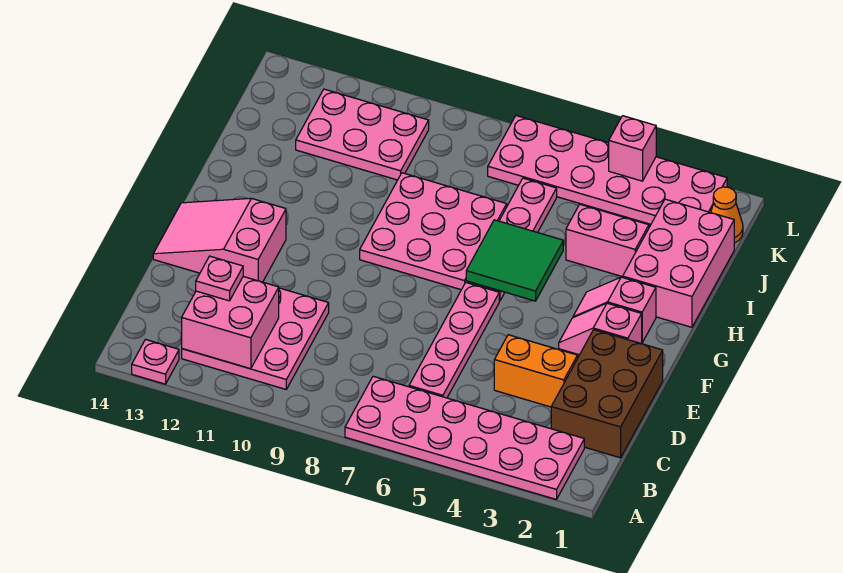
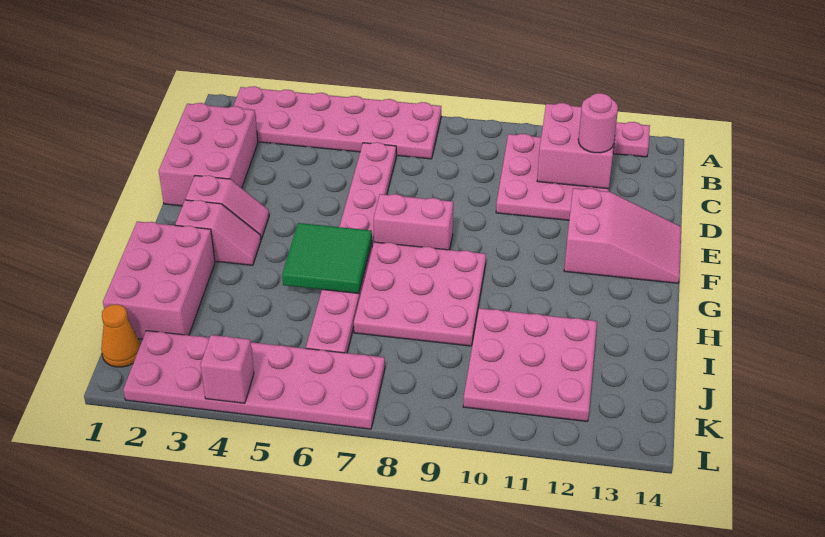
brown brick C1:E2 level 1 -> pink brick C1:E2 level 1
pink plate C12 level 3 -> pink round brick C12 level 3
orange brick D3:D4 level 1 -> none
pink brick I3:I4 level 1 -> pink brick F7:F8 level 1
pink plate J10:K12 level 1 -> pink plate I10:K12 level 1

